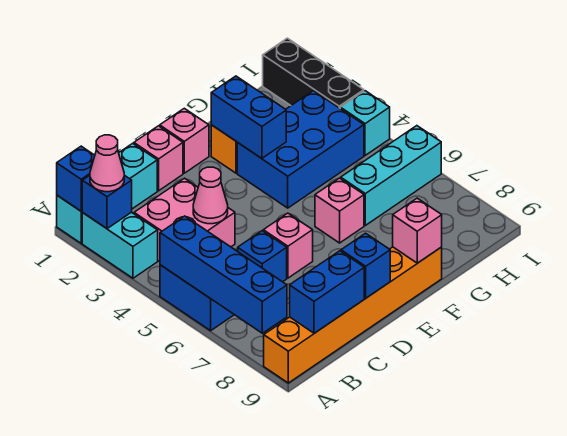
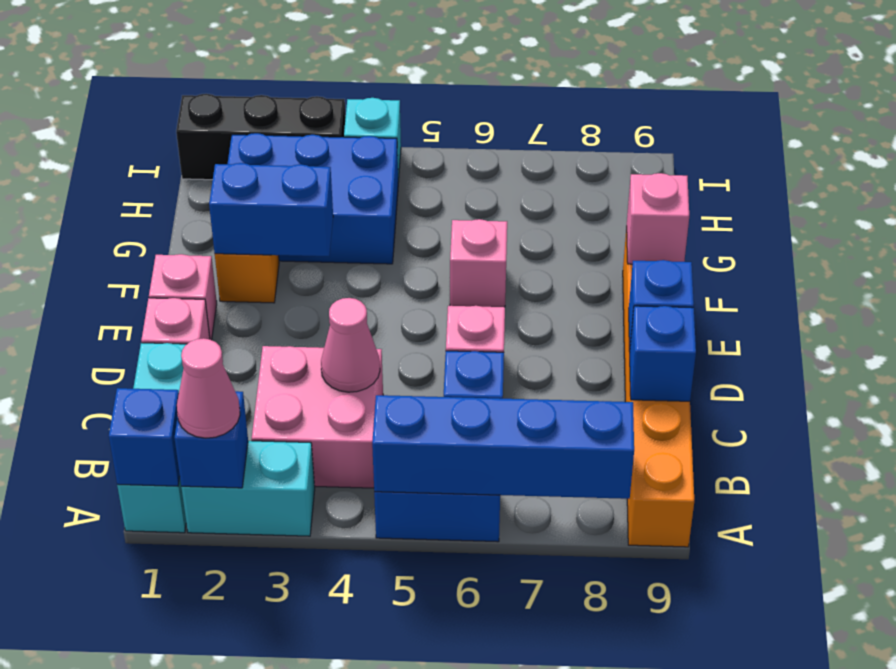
blue brick B9:C9 level 2 -> blue brick C9 level 2
blue brick F3:H4 level 1 -> blue brick G2:H4 level 1
cyan brick G6:I6 level 1 -> none

